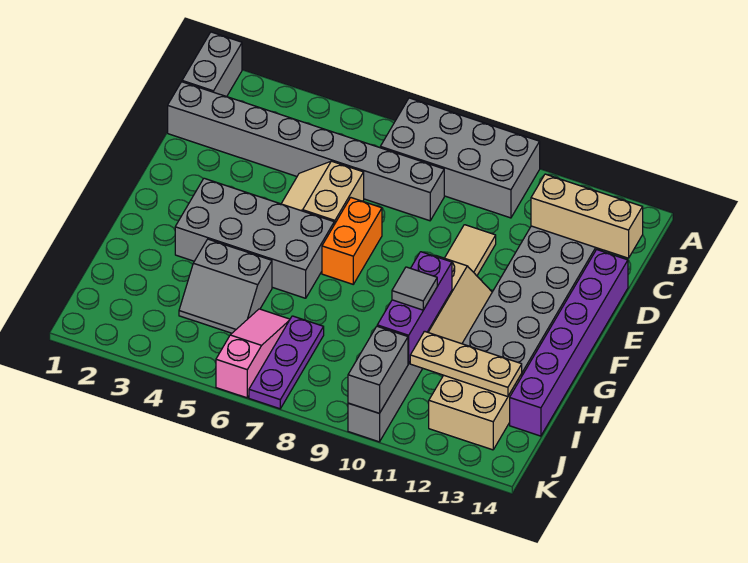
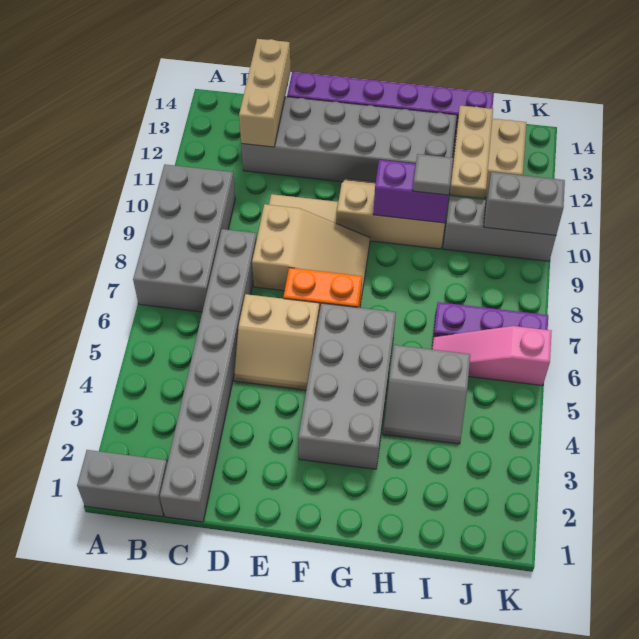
none -> tan slope D8:F9 level 1 top D
purple brick G10:I10 level 2 -> purple brick G10:H10 level 2
grey slope H4:I5 level 1 top H -> grey slope H4:I5 level 1 top 5

